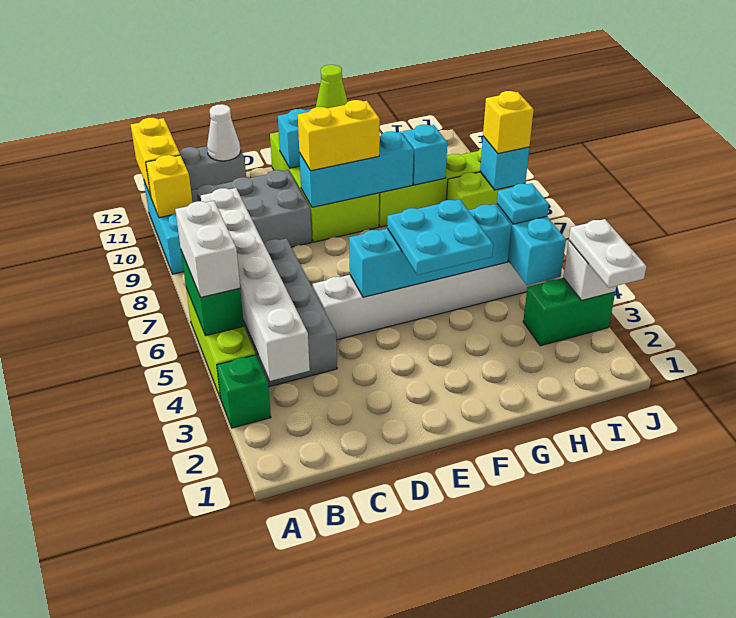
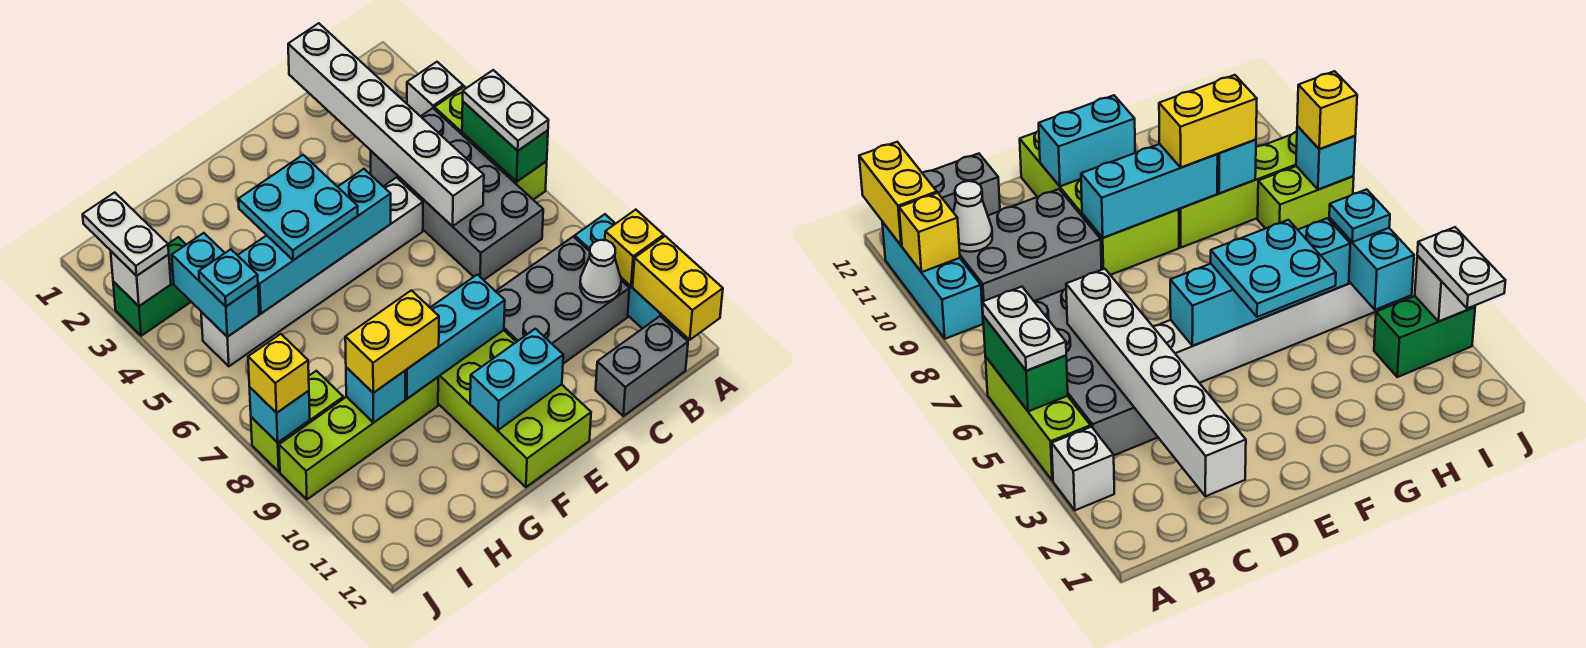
green brick A3 level 1 -> white brick A3 level 1
white brick A5:A6 level 3 -> white plate A5:A6 level 3
white brick B3:B8 level 2 -> white brick C1:C6 level 2
white cone C12 level 2 -> white cone B10 level 2
yellow brick E9:F9 level 3 -> yellow brick G9:H9 level 3
lime cone F11 level 3 -> none

